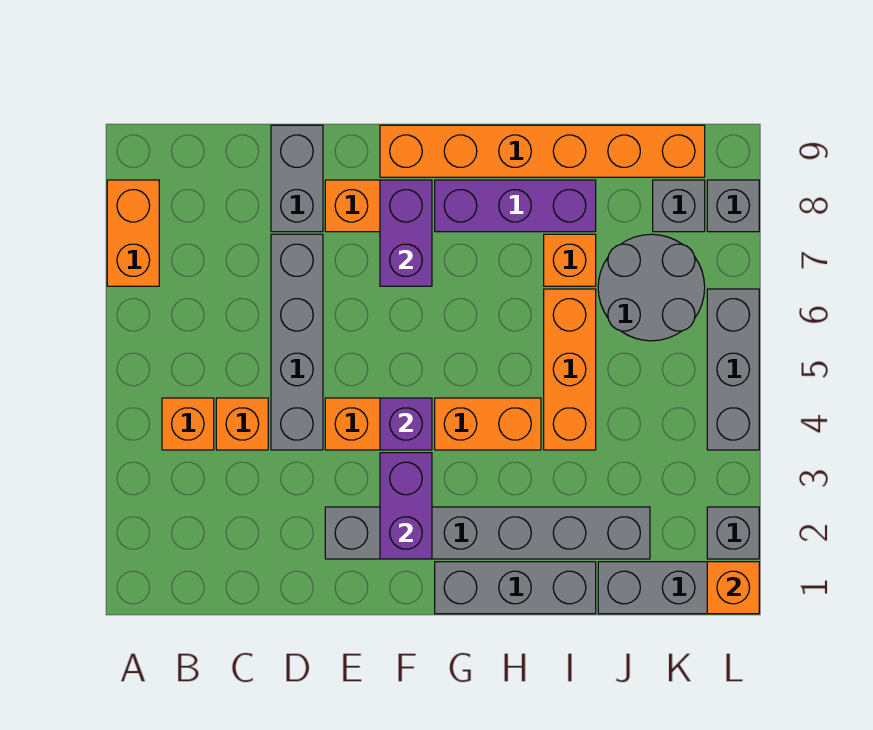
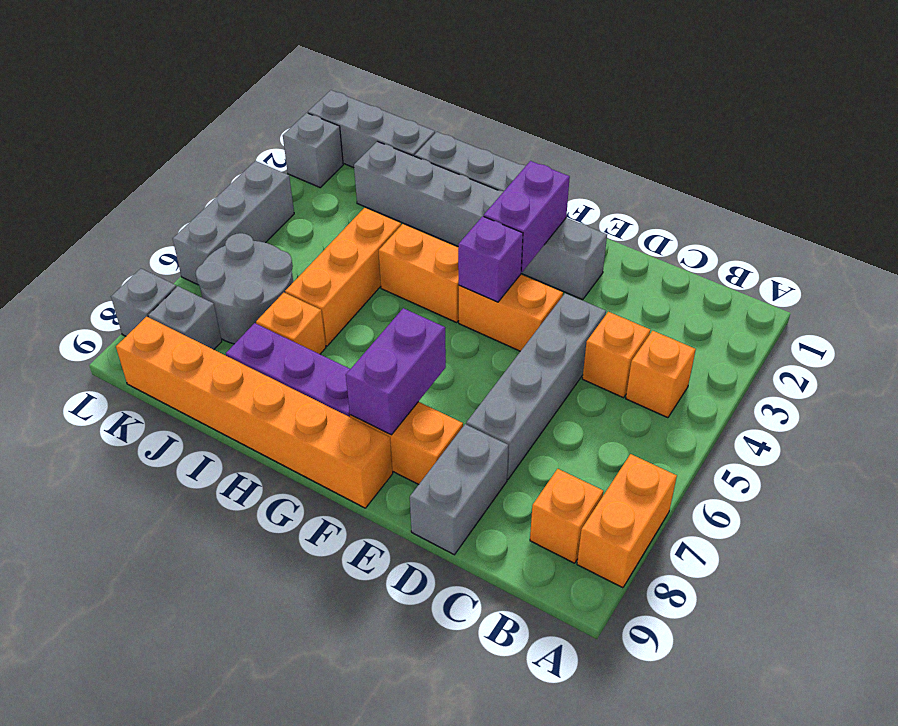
orange brick L1 level 2 -> orange brick B8 level 1

